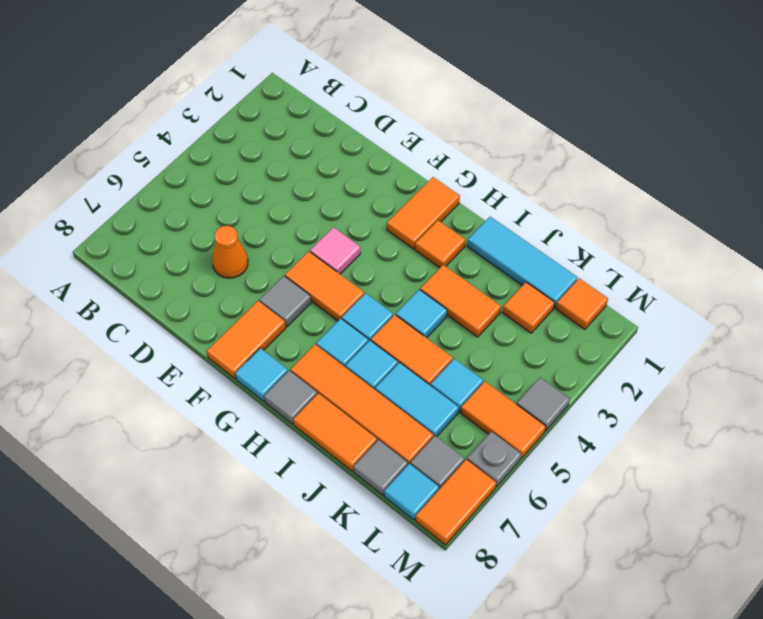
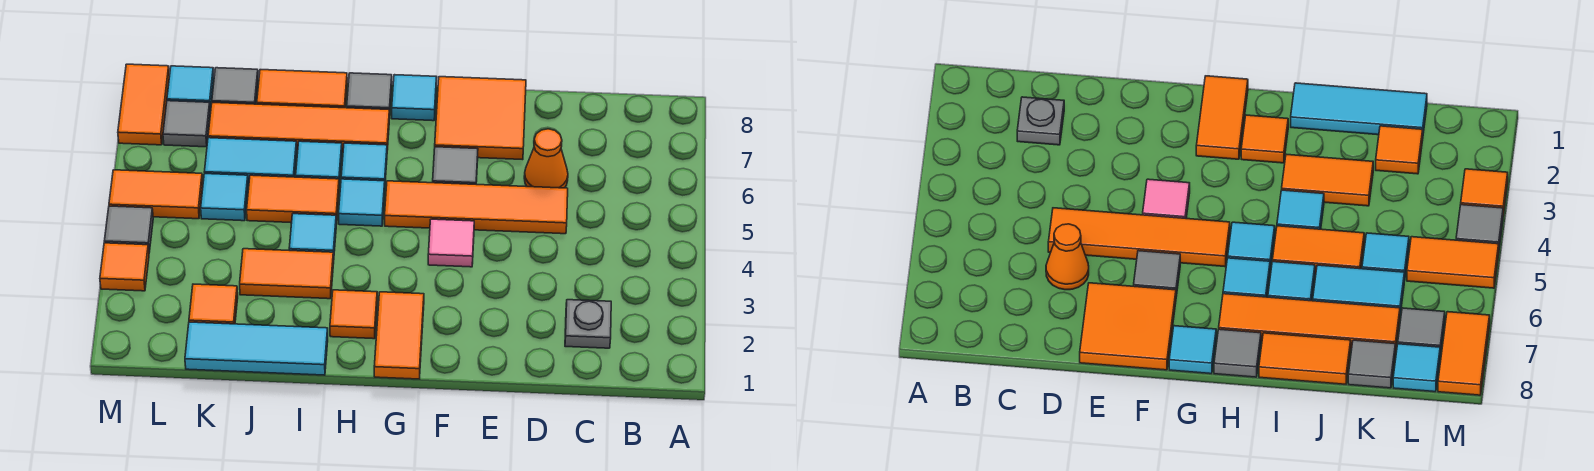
orange tile F5:G5 level 1 -> orange tile D5:G5 level 1
orange tile F7:F8 level 1 -> orange tile E7:F8 level 1
orange tile L1 level 1 -> orange tile M3 level 1
grey plate M6 level 1 -> grey plate C2 level 1

